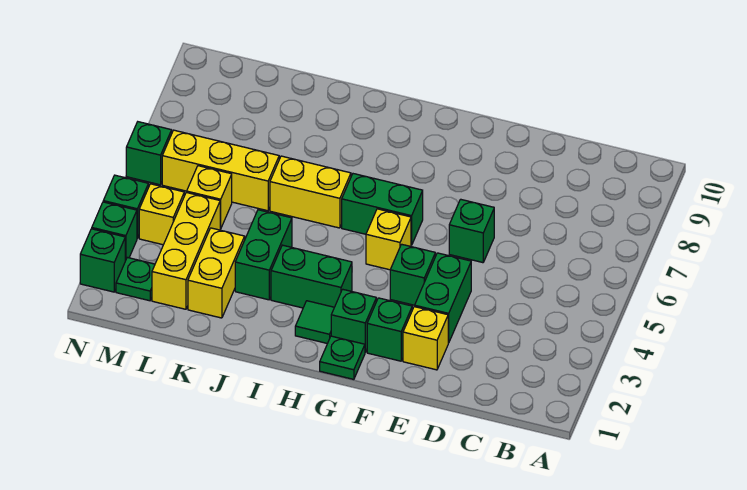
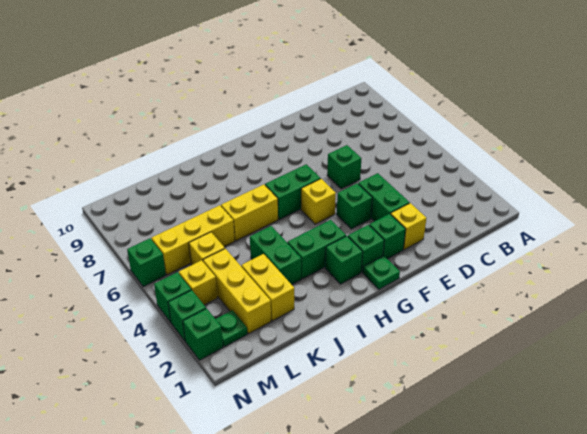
green tile H2 level 1 -> green brick H2 level 1

